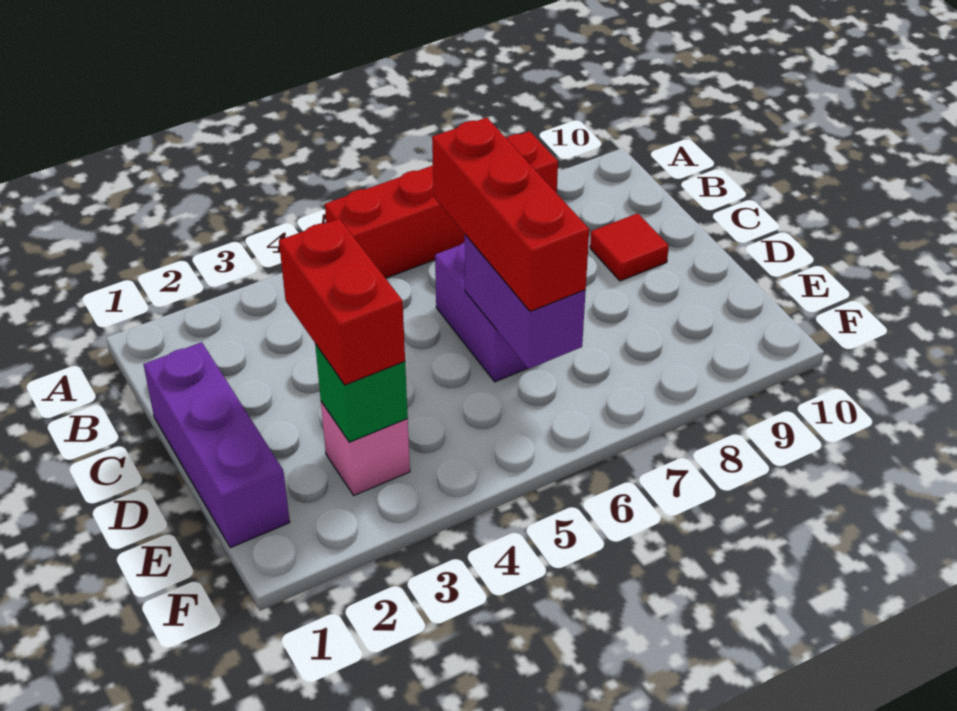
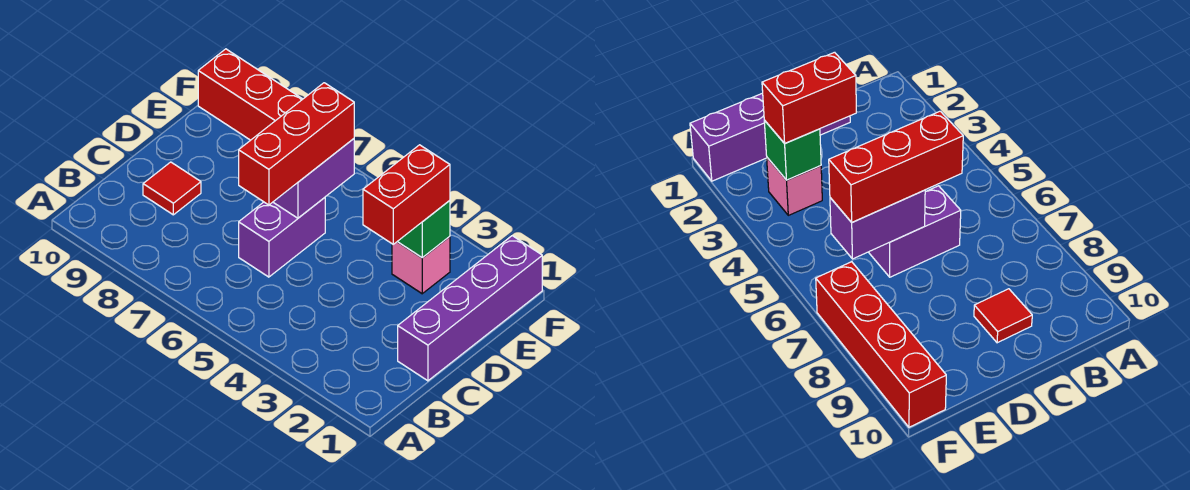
red brick A5:A8 level 1 -> red brick F7:F10 level 1
purple brick C1:E1 level 1 -> purple brick C1:F1 level 1

